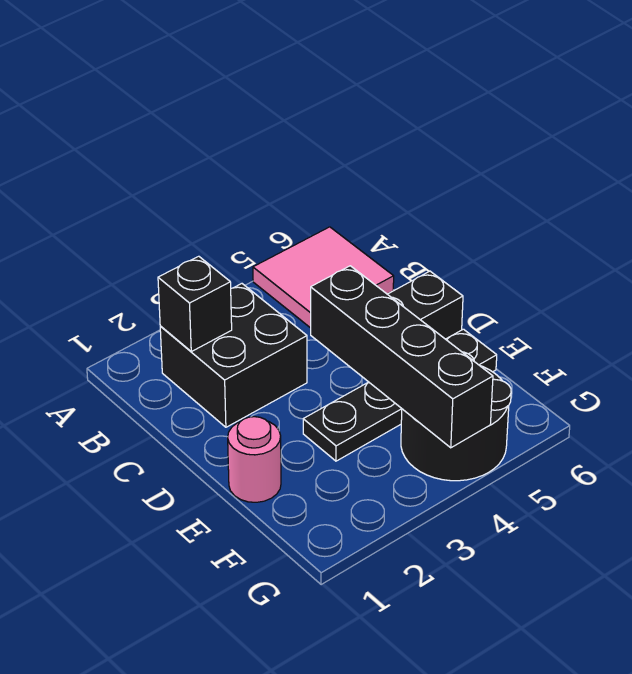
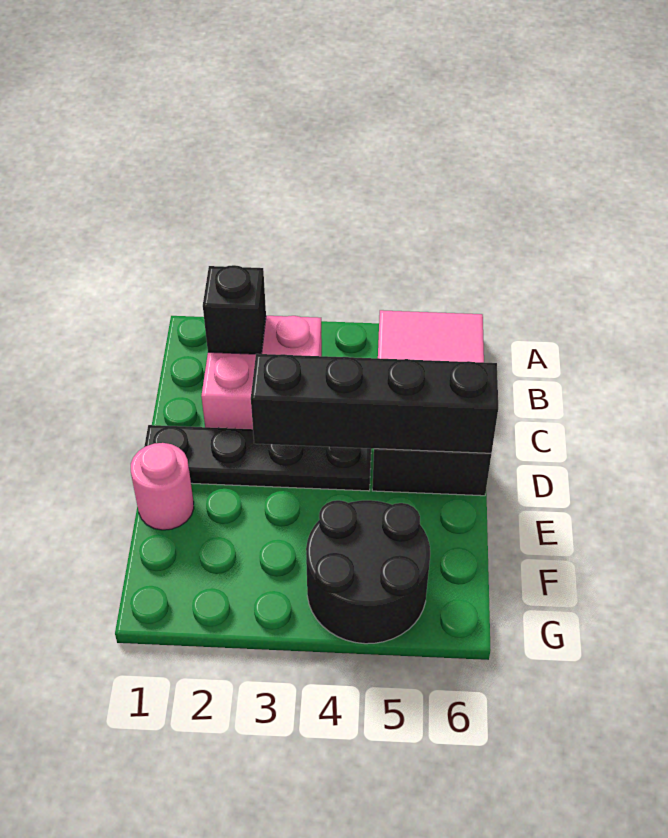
black brick B2:C3 level 1 -> pink brick B2:C3 level 1
black brick D4:G4 level 2 -> black brick D3:D6 level 2
black plate E3:E6 level 1 -> black plate D1:D4 level 1

